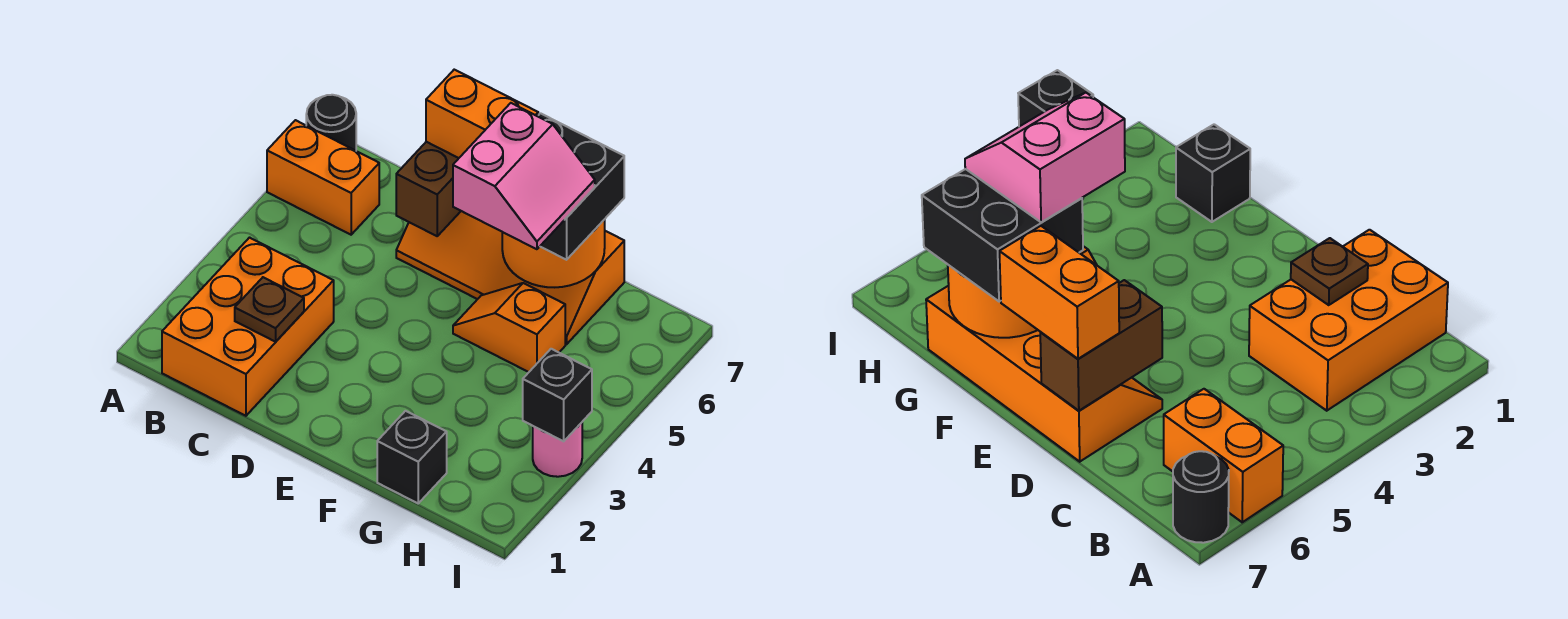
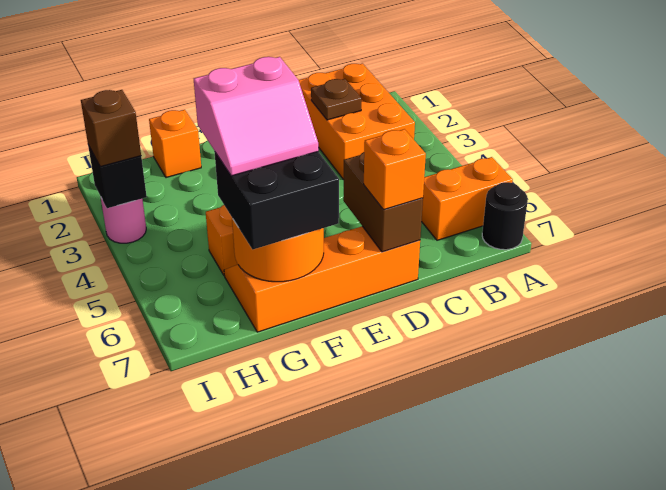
orange brick D7:E7 level 3 -> orange brick D7 level 3
pink slope F5:G6 level 4 top F -> pink slope F5:G6 level 4 top 5
black brick G1 level 1 -> orange brick G1 level 1
none -> brown brick I3 level 3

